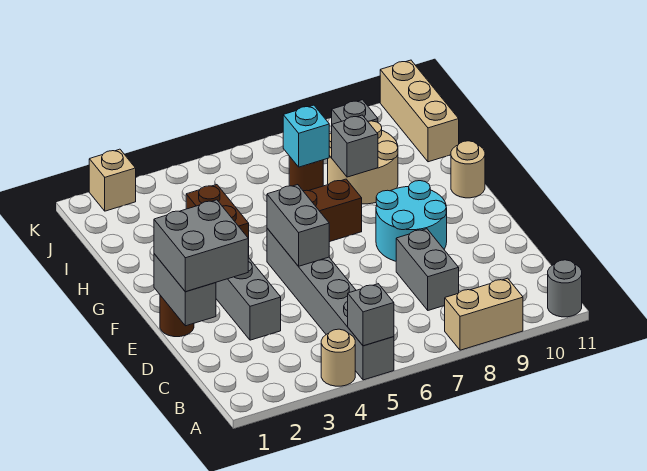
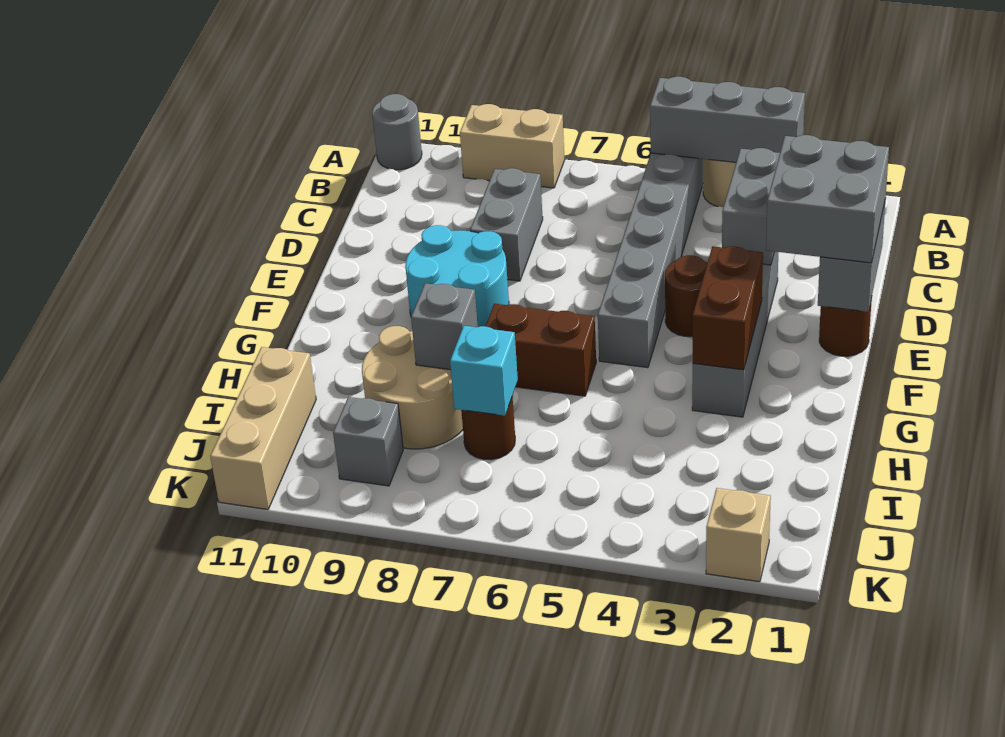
grey brick A5 level 2 -> grey brick A3:A5 level 2
none -> brown round brick E4 level 1
grey brick E5:F5 level 2 -> grey brick C3:D3 level 2
tan round brick G11 level 1 -> none

